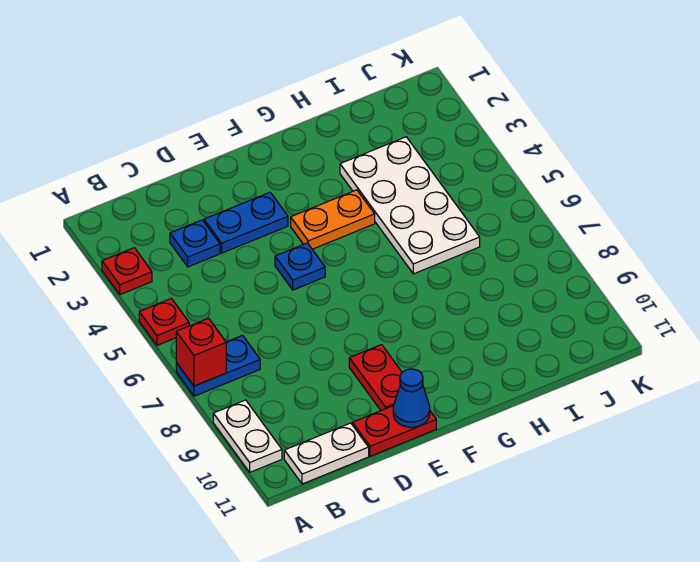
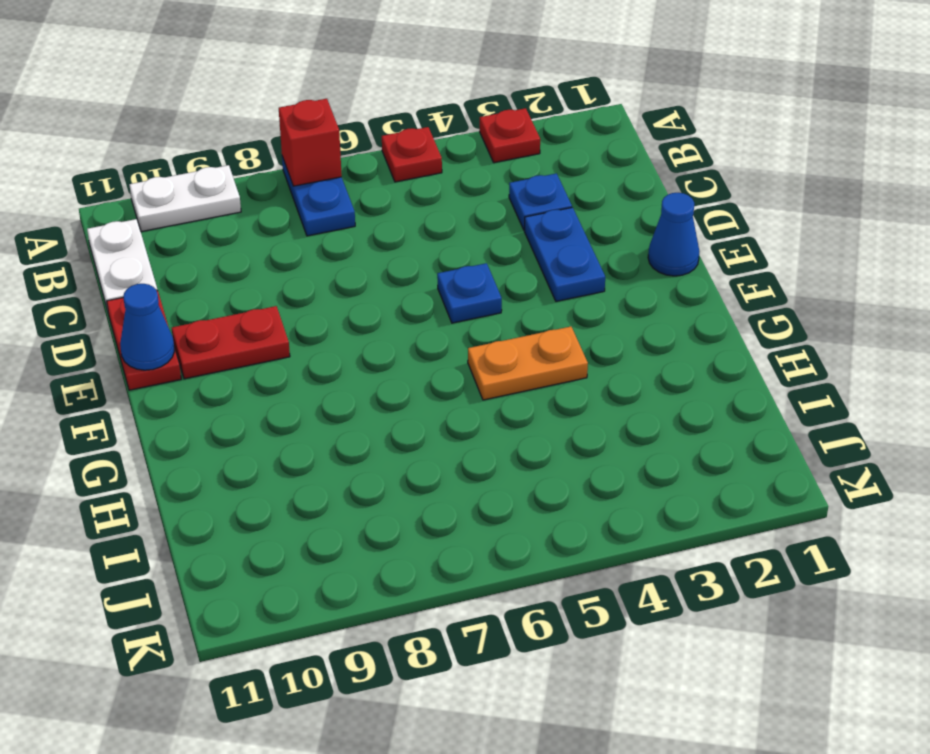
none -> blue cone E1 level 1
orange plate F4:G4 level 1 -> orange plate G4:G5 level 1
white plate H3:I6 level 1 -> none

